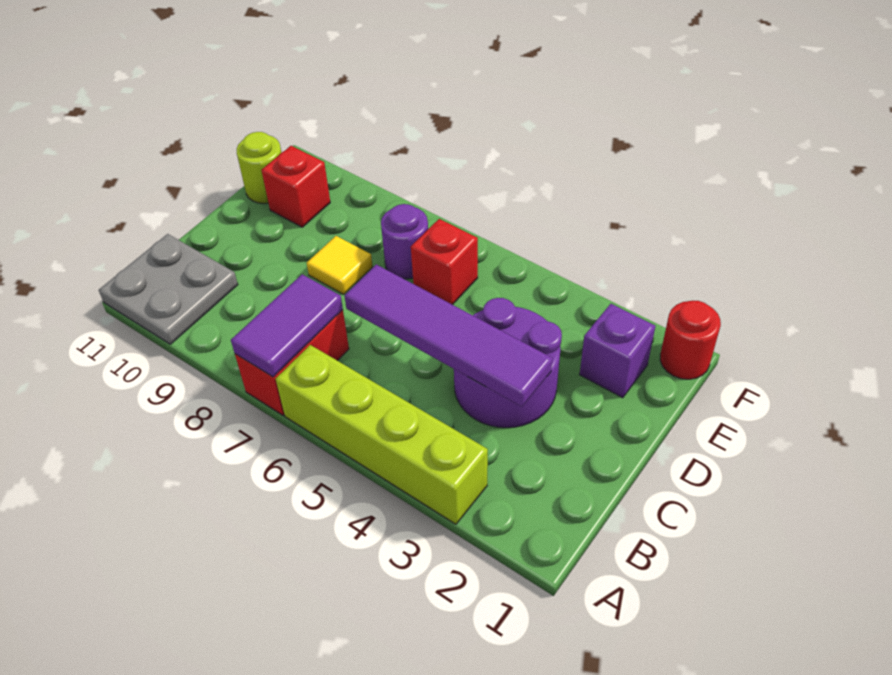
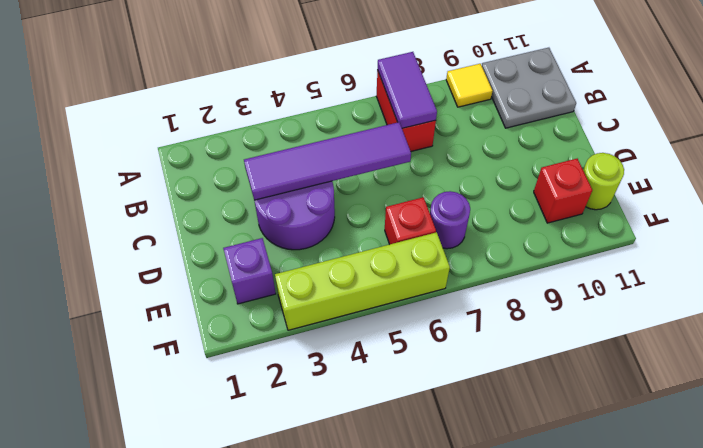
lime brick A3:A6 level 1 -> lime brick F3:F6 level 1
yellow tile D8 level 1 -> yellow tile A9 level 1
red round brick F1 level 1 -> none

